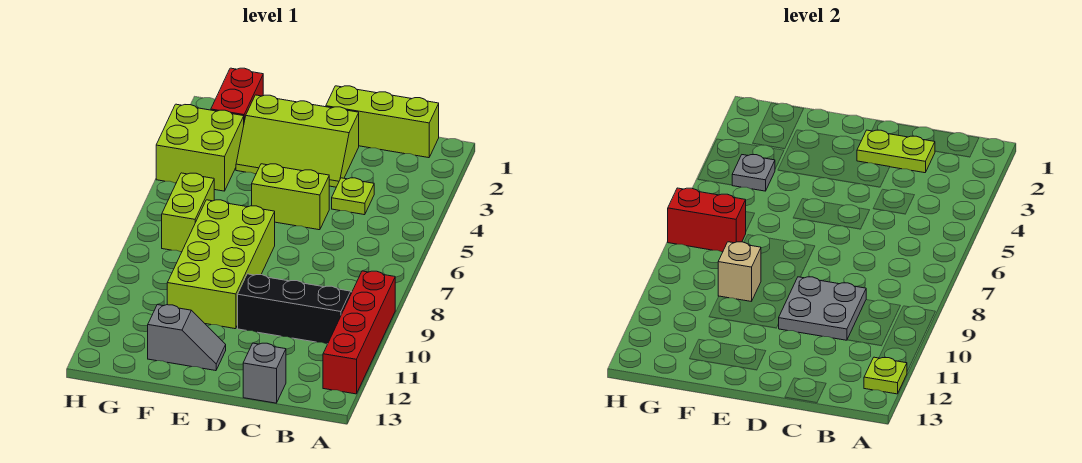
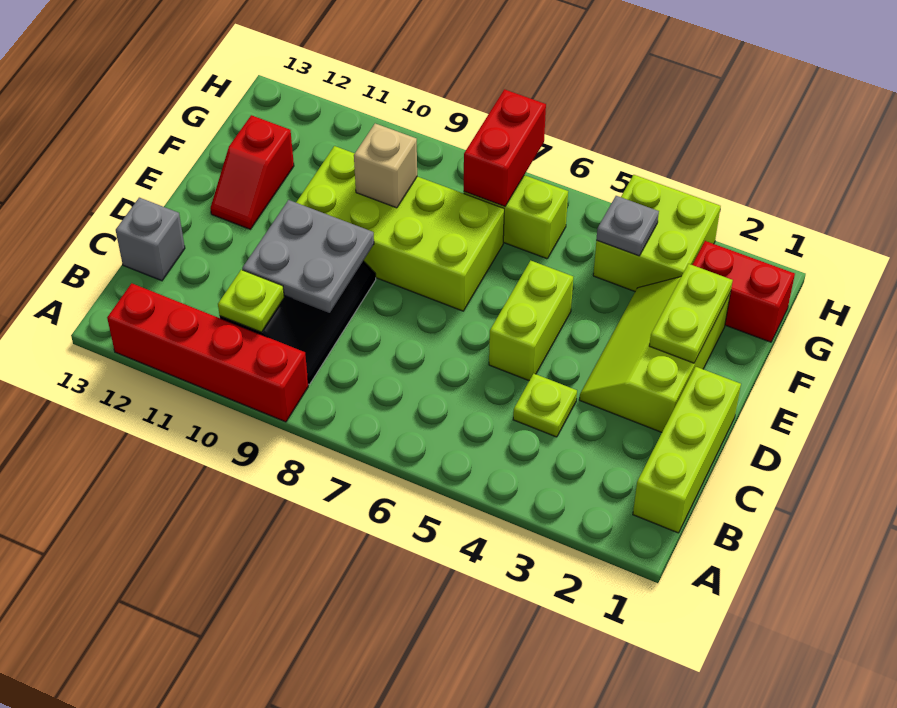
lime plate A12 level 2 -> lime plate B10 level 2
lime plate C2:D2 level 2 -> lime plate E2:F2 level 2
grey slope E12:F12 level 1 top F -> red slope E12:F12 level 1 top F

